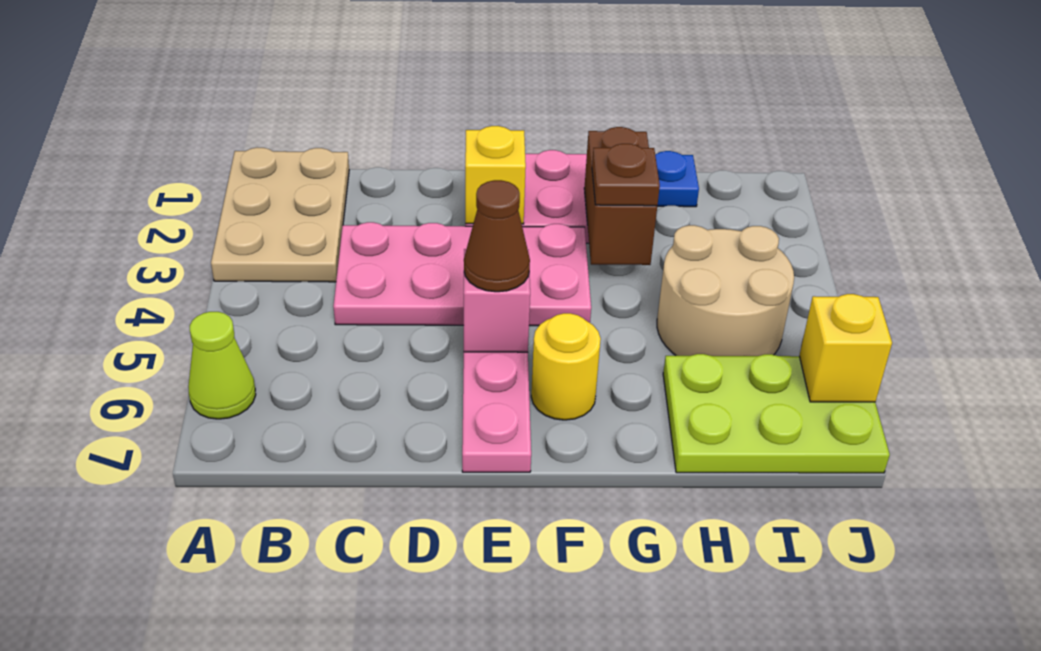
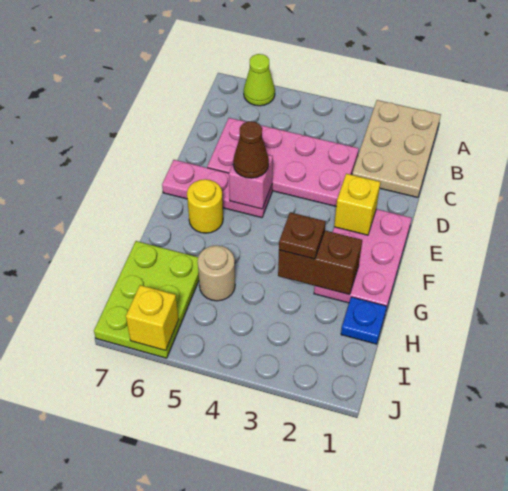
tan plate A1:B3 level 1 -> tan plate A1:C2 level 1
pink plate C3:F4 level 1 -> pink plate C3:D6 level 1
tan round brick H4:I5 level 1 -> tan round brick H5 level 1

